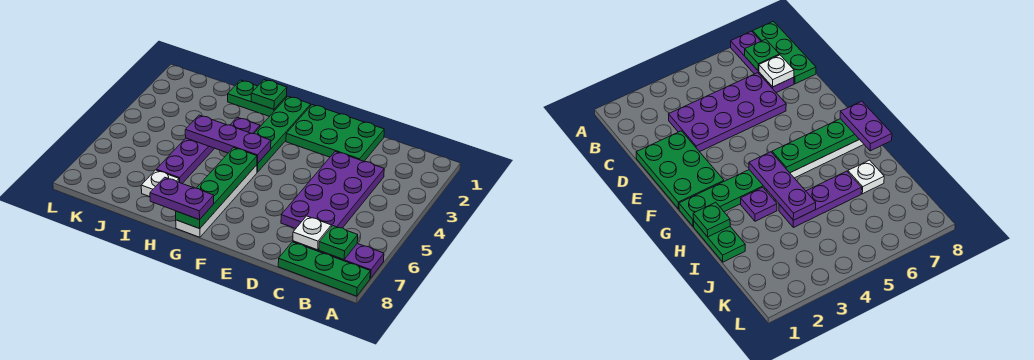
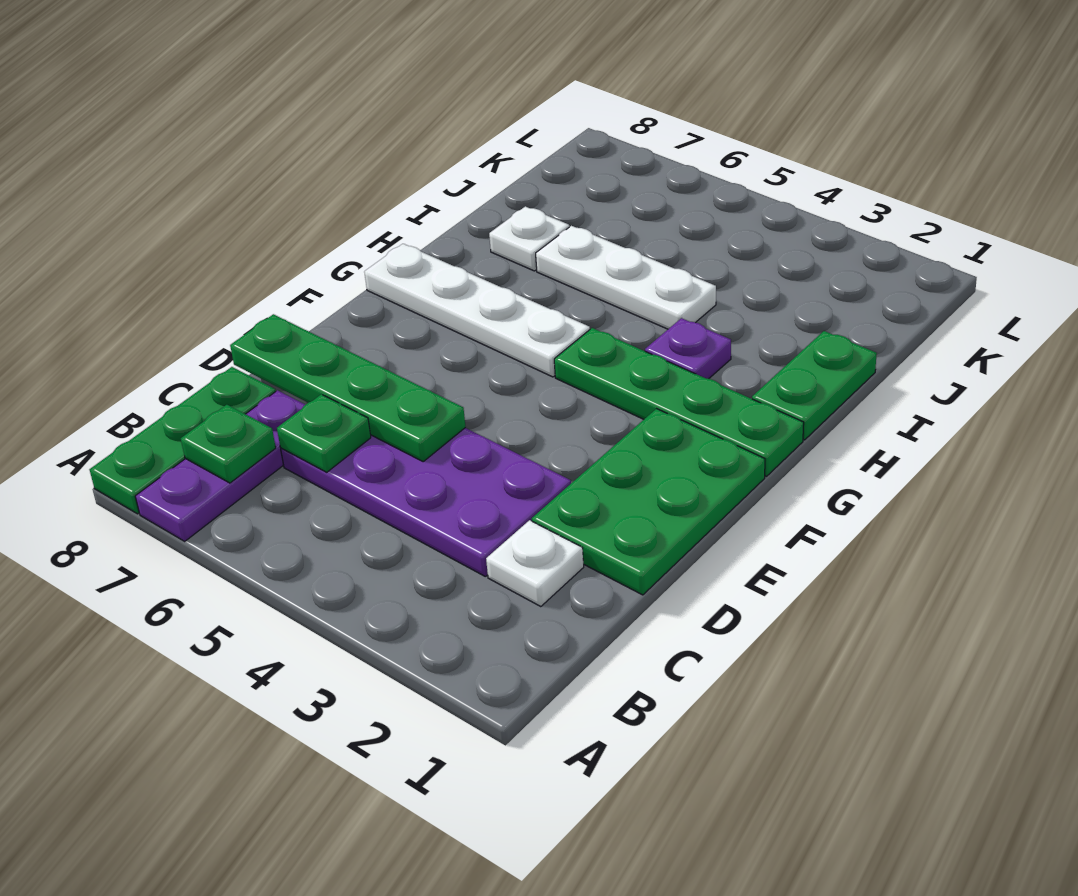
white plate C7 level 2 -> white plate C2 level 1
purple plate G4:I4 level 2 -> none
green plate G5:G8 level 2 -> green plate D5:D8 level 2
purple plate G8:H8 level 3 -> none
green plate H1 level 2 -> green plate C6 level 2
purple plate I4:I6 level 1 -> white plate I4:I6 level 1

